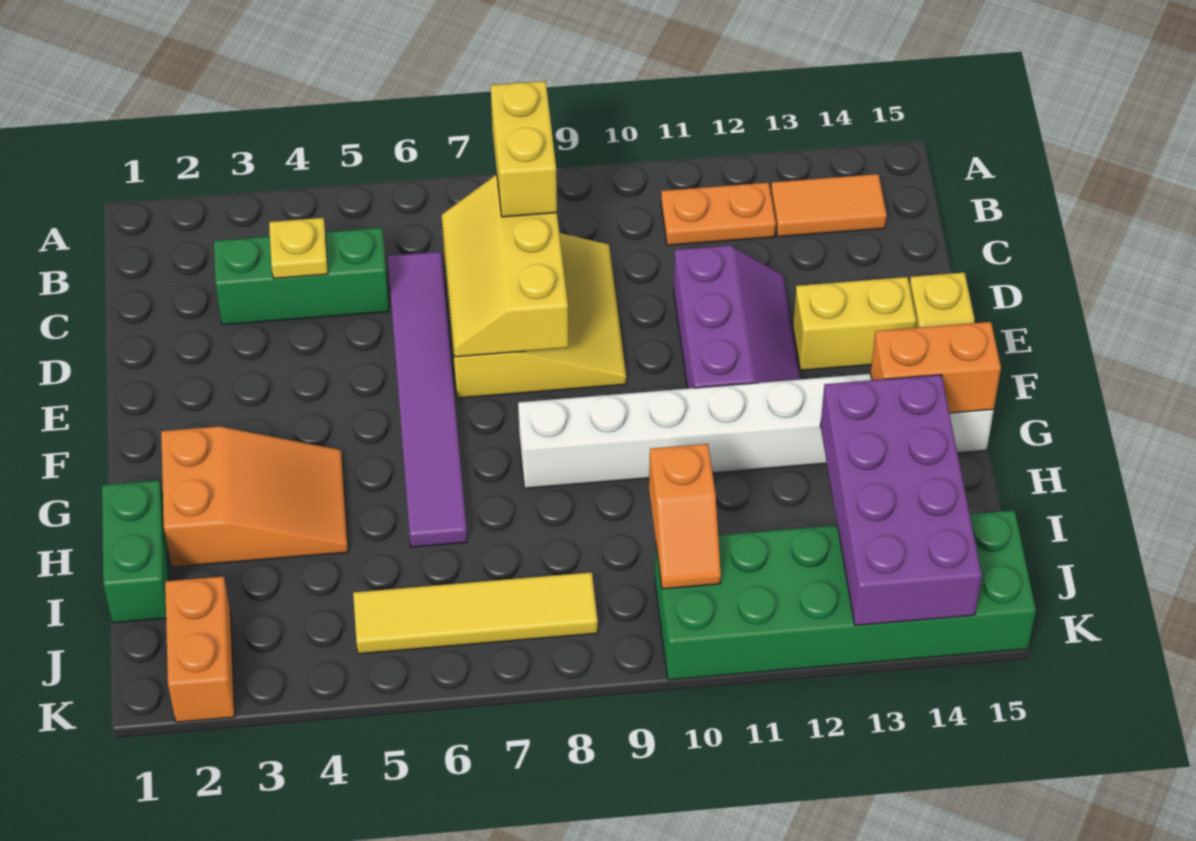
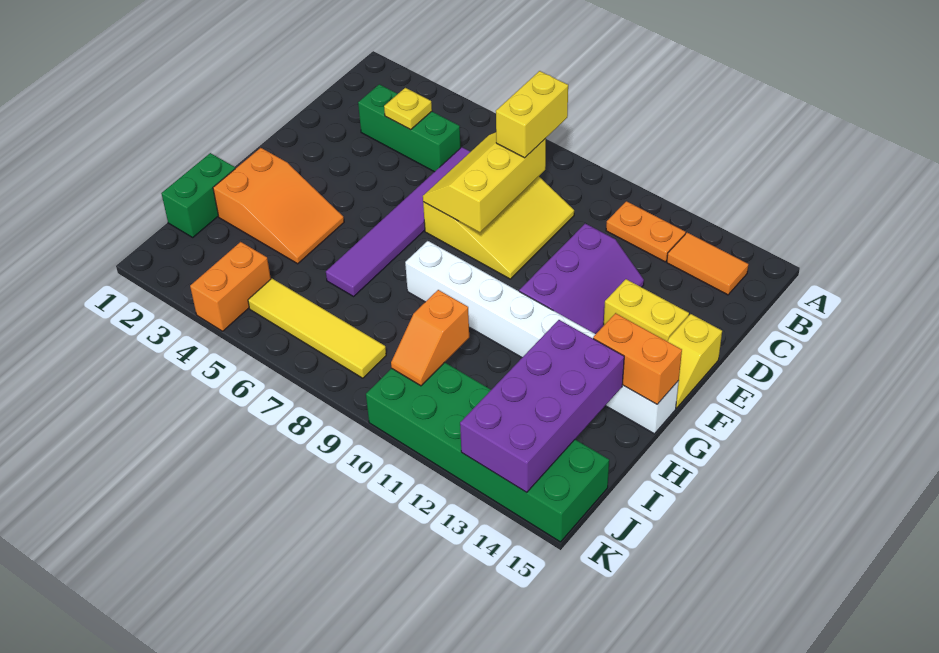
orange brick J2:K2 level 1 -> orange brick J4:K4 level 1

